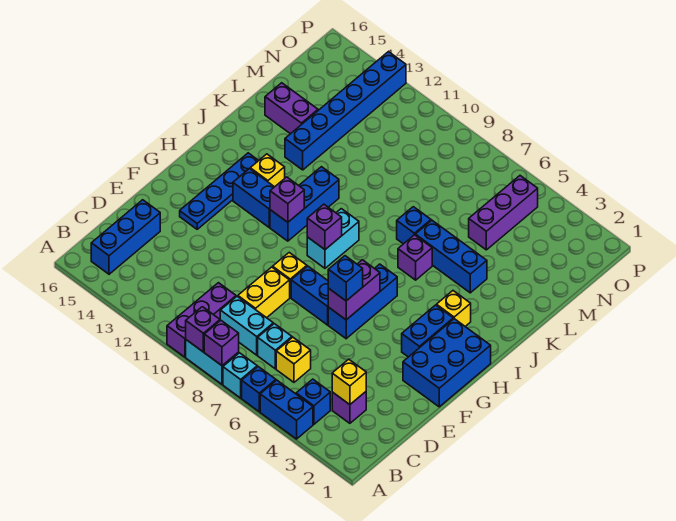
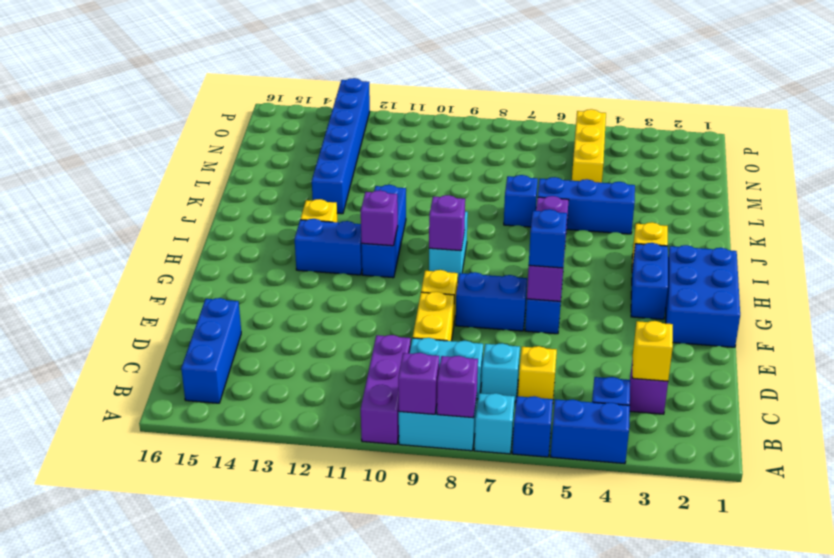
blue plate F14:I14 level 1 -> none
purple brick L14:L15 level 1 -> none
purple brick M5:O5 level 1 -> yellow brick M5:O5 level 1

